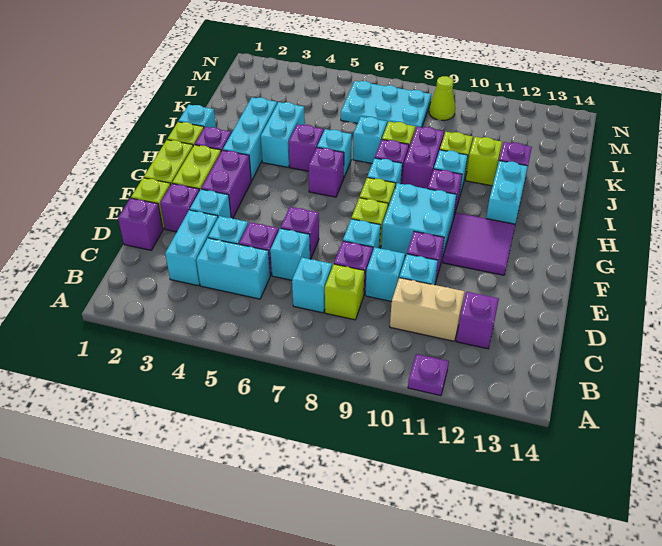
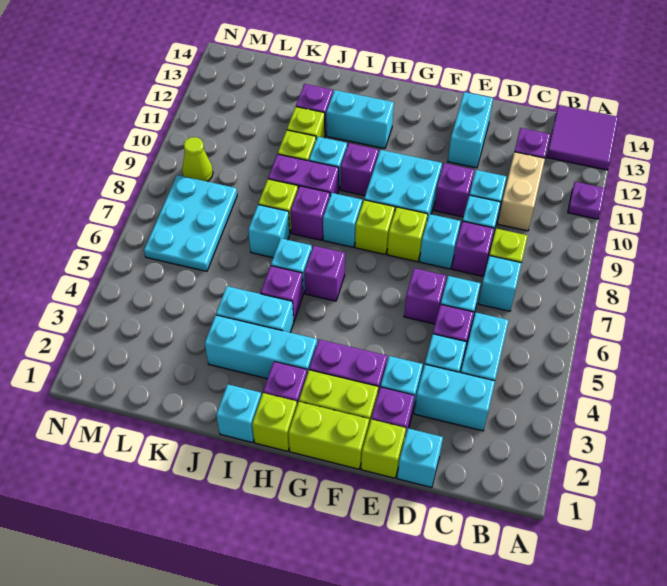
purple brick D1 level 1 -> cyan brick D1 level 1
none -> cyan brick E12:E13 level 1
purple tile F11:G12 level 1 -> purple tile A13:B14 level 1

